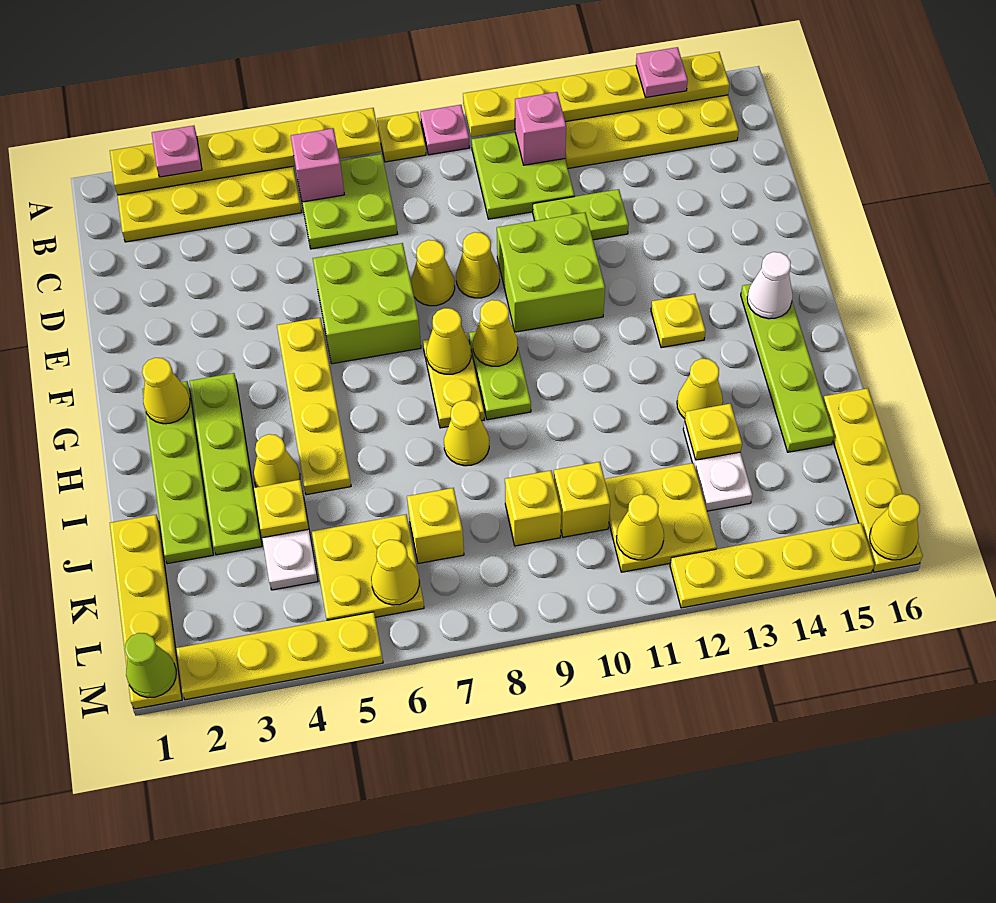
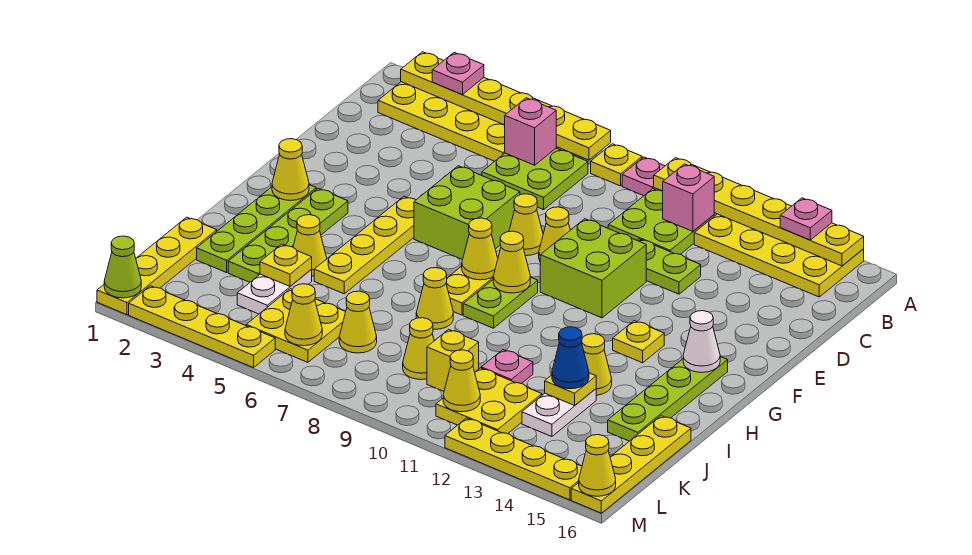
none -> pink plate J11 level 1
none -> blue cone J13 level 3
yellow brick K7 level 1 -> yellow cone K7 level 1
yellow brick K9 level 1 -> yellow cone K9 level 1

